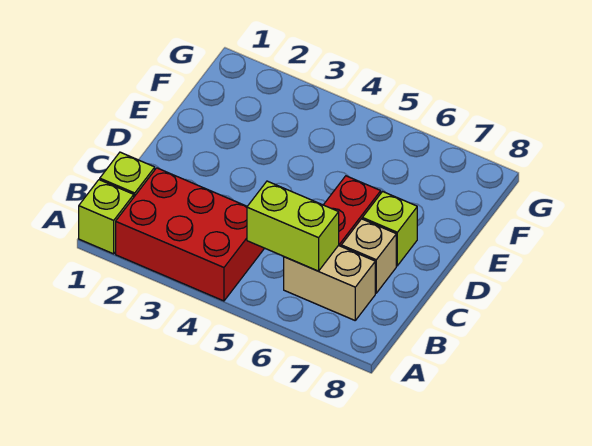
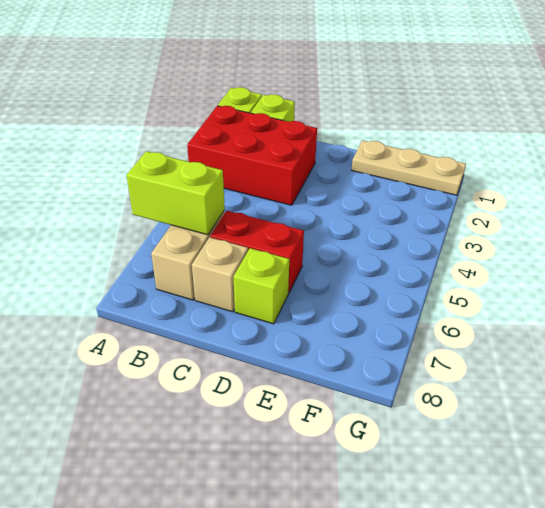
red brick A2:B4 level 1 -> red brick A2:C3 level 1
lime brick B5:B6 level 2 -> lime brick A6:B6 level 2
none -> tan plate E1:G1 level 1

